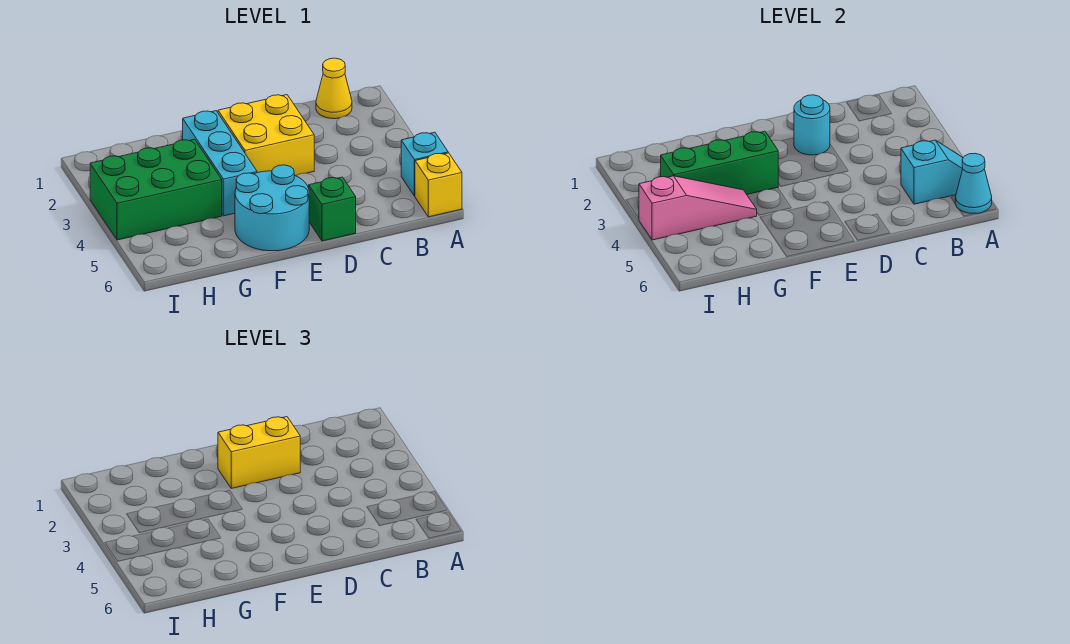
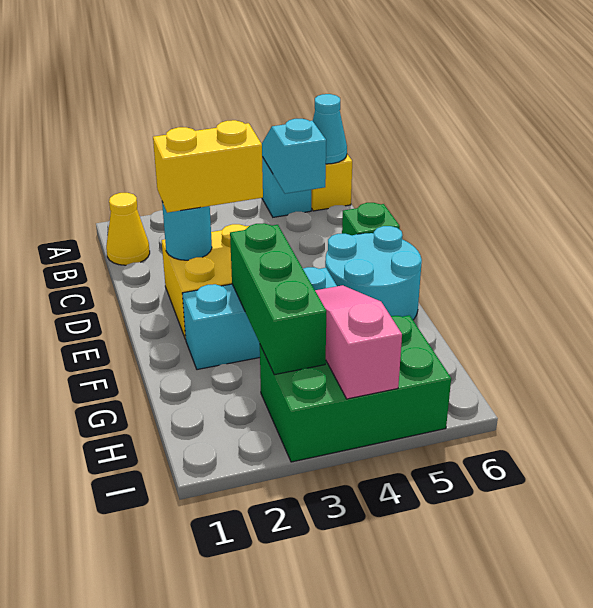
yellow brick D2:E2 level 3 -> yellow brick D2:D3 level 3
green brick G3:I4 level 1 -> green brick H3:I5 level 1

